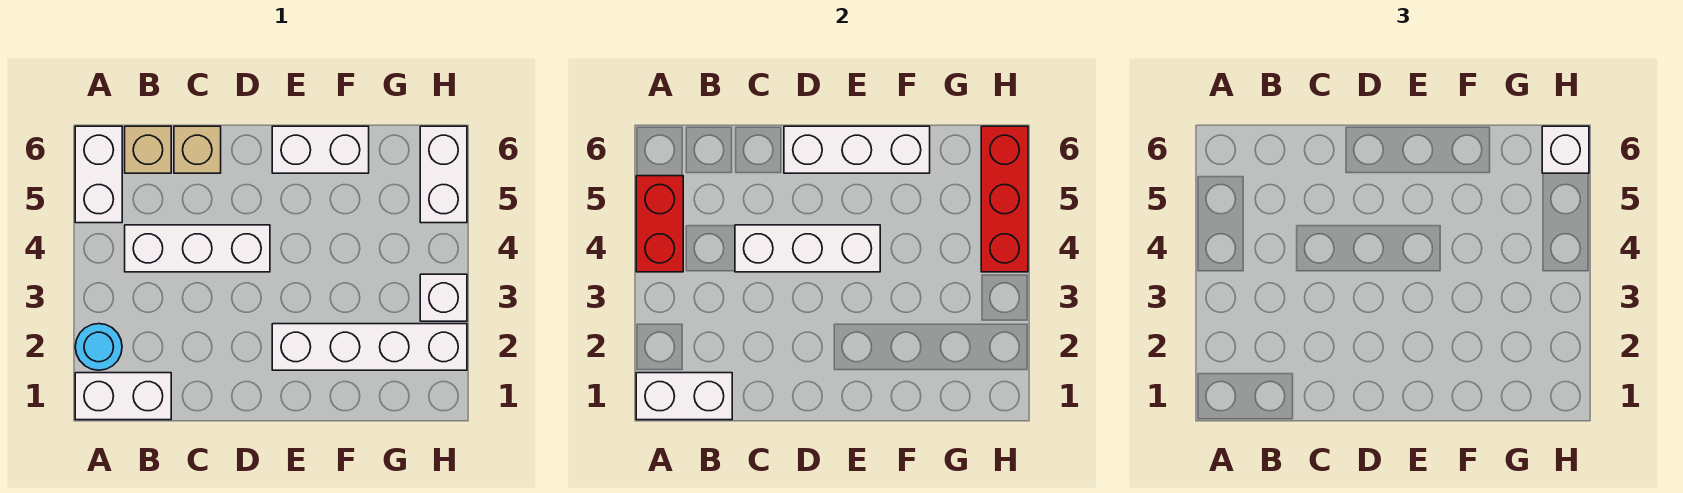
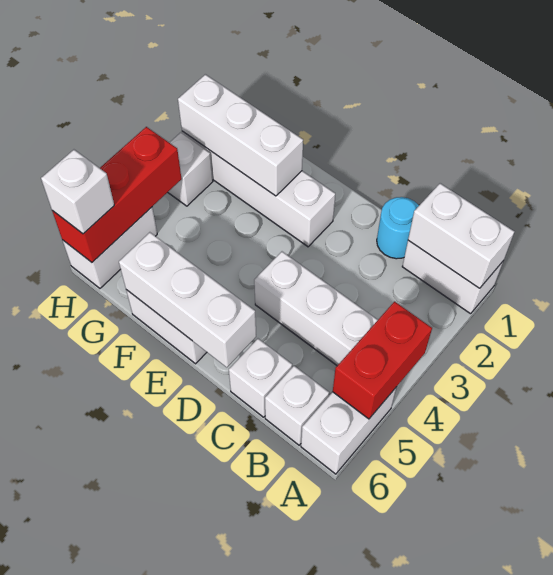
cyan round brick A2 level 1 -> cyan round brick C1 level 1
tan brick B6 level 1 -> white brick B6 level 1
white brick C4:E4 level 2 -> white brick F2:H2 level 2
tan brick C6 level 1 -> white brick C6 level 1

